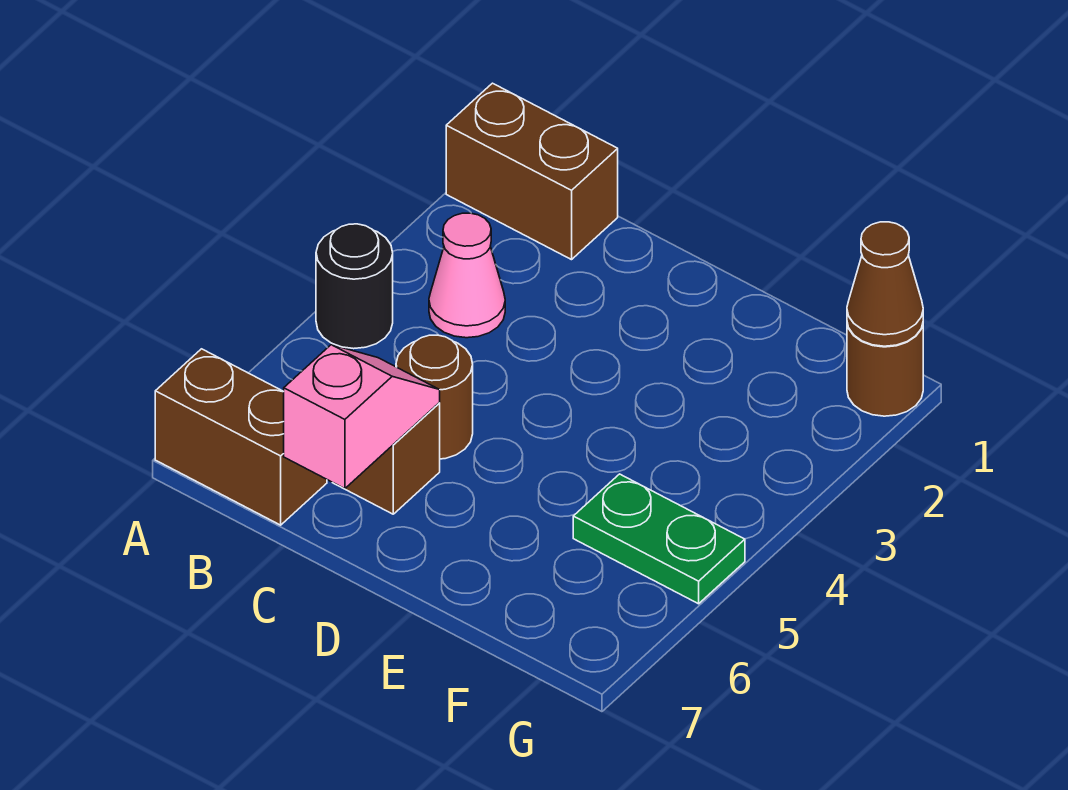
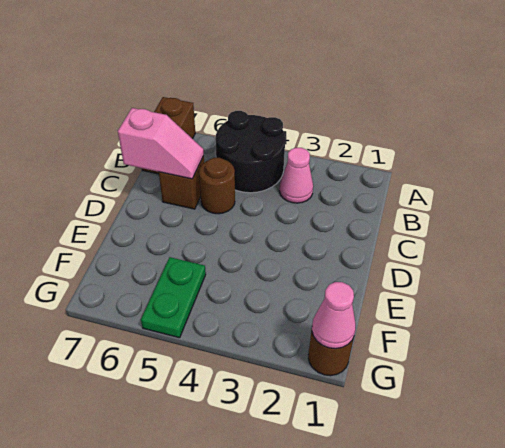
brown brick A1:B1 level 1 -> none
black round brick A4 level 1 -> black round brick A4:B5 level 1
brown cone G1 level 2 -> pink cone G1 level 2

